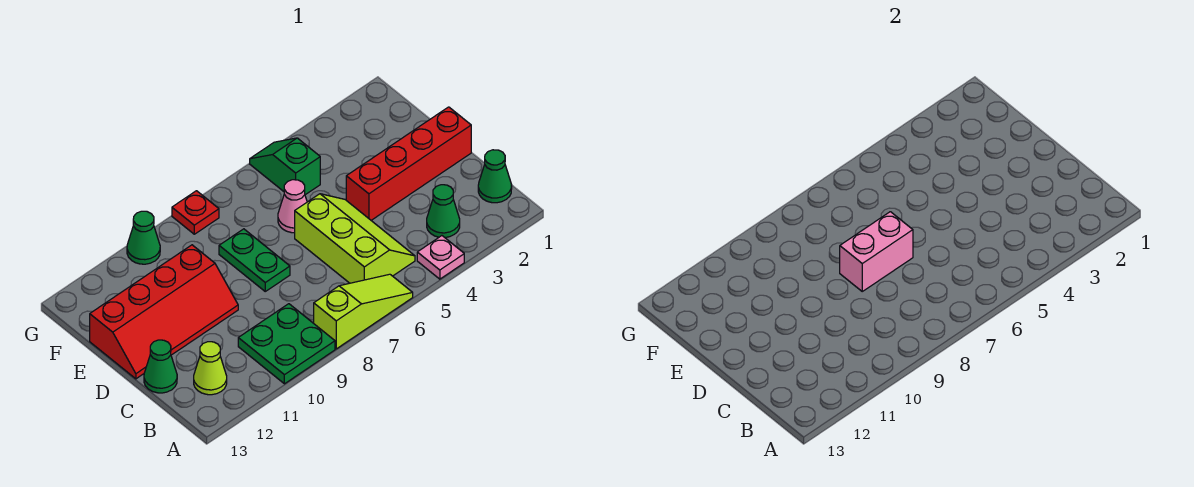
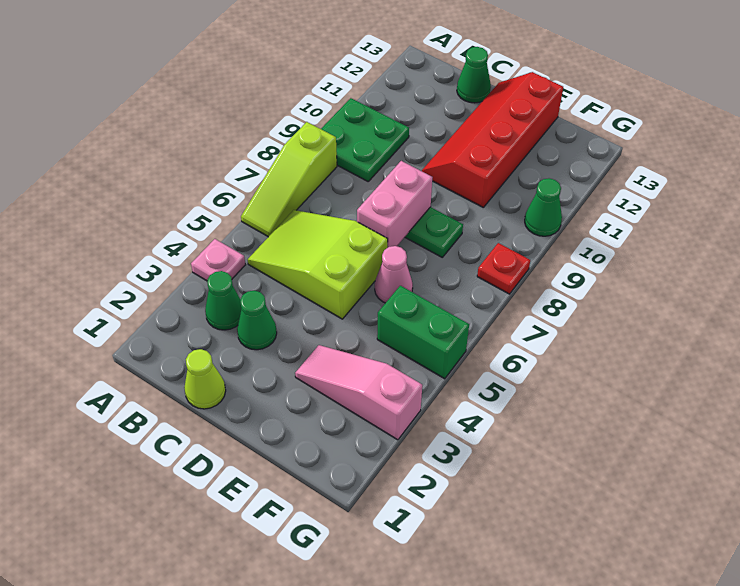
green cone B1 level 1 -> green cone C3 level 1
lime slope B5:D6 level 1 top 6 -> lime slope B5:D6 level 1 top D
lime cone B12 level 1 -> lime cone C1 level 1
red brick D1:D4 level 1 -> none
none -> pink slope E3:G3 level 1 top G
green slope F5:G5 level 1 top F -> green brick F5:G5 level 1

